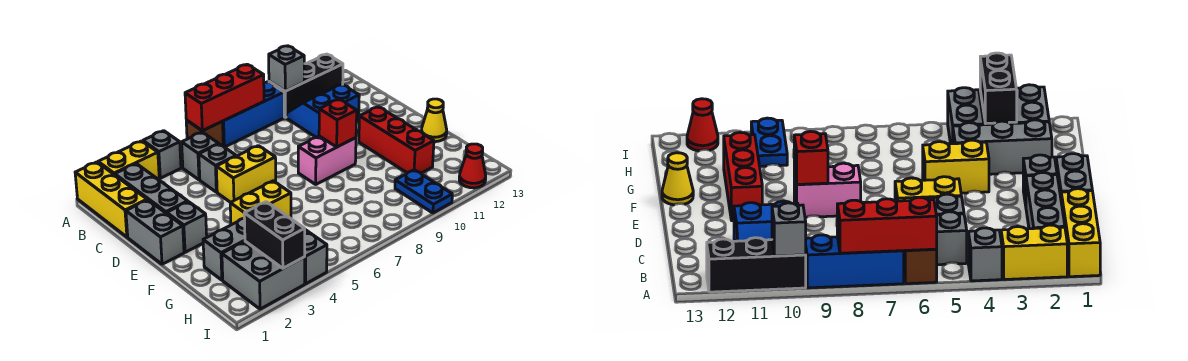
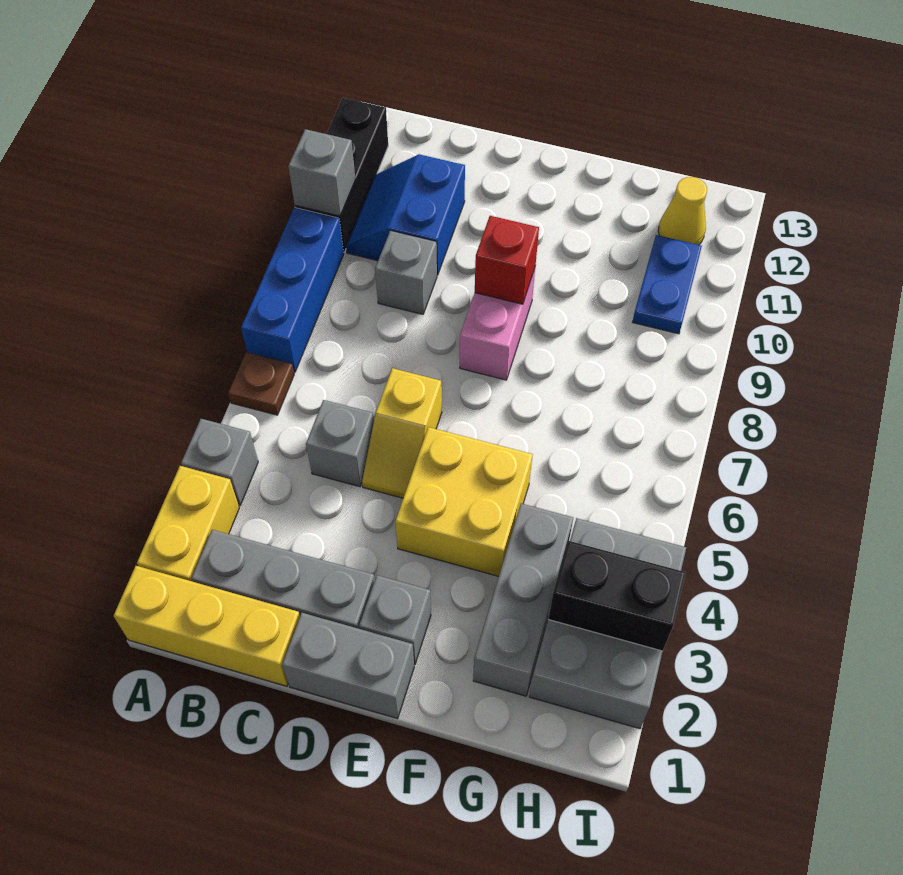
brown brick A6 level 1 -> brown plate A6 level 1
red brick A6:A8 level 2 -> none
grey brick B5 level 1 -> grey brick C9 level 1
yellow brick D5:D6 level 1 -> yellow slope D5:D6 level 1 top 6
red brick E11:G11 level 1 -> none
yellow brick F4:F5 level 1 -> yellow brick E4:F5 level 1
yellow cone F13 level 1 -> yellow cone H12 level 1
blue plate H10:I10 level 1 -> blue plate H10:H11 level 1
red cone I12 level 1 -> none

